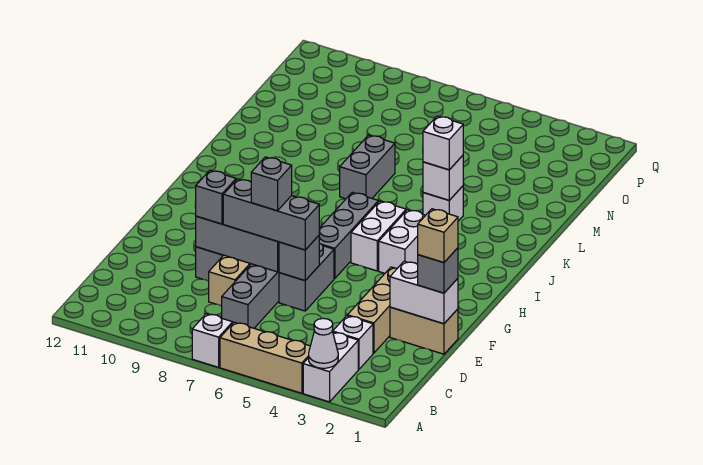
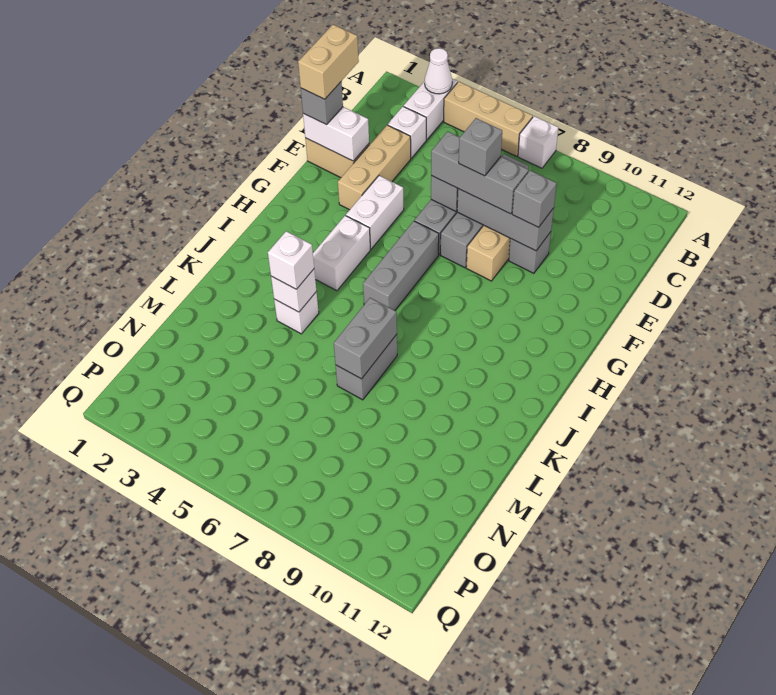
tan brick E1 level 4 -> tan brick D1:E1 level 4
white brick H5:I5 level 1 -> white brick F4:G4 level 1
none -> grey brick K7:L7 level 2

